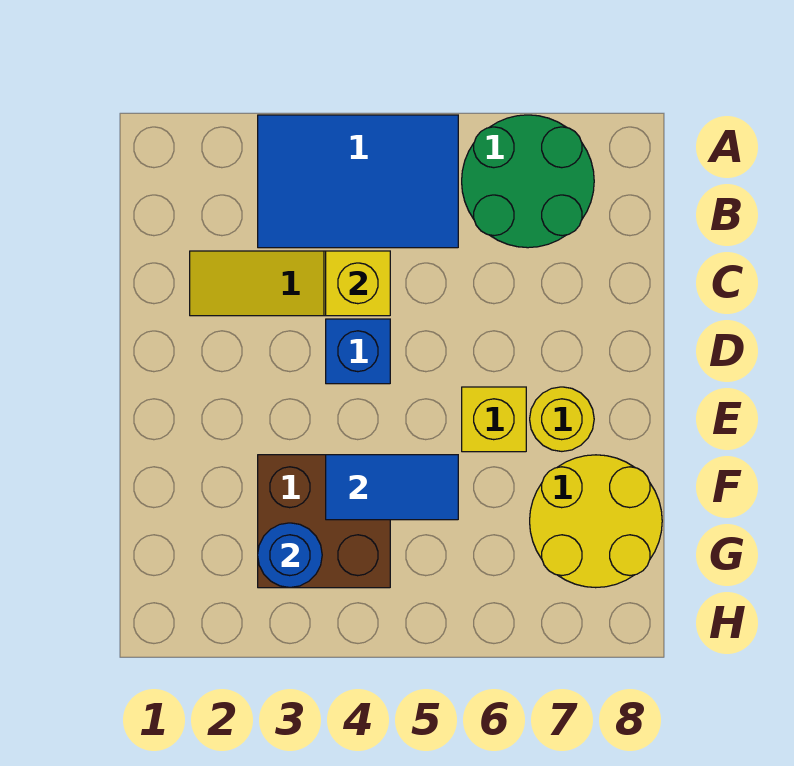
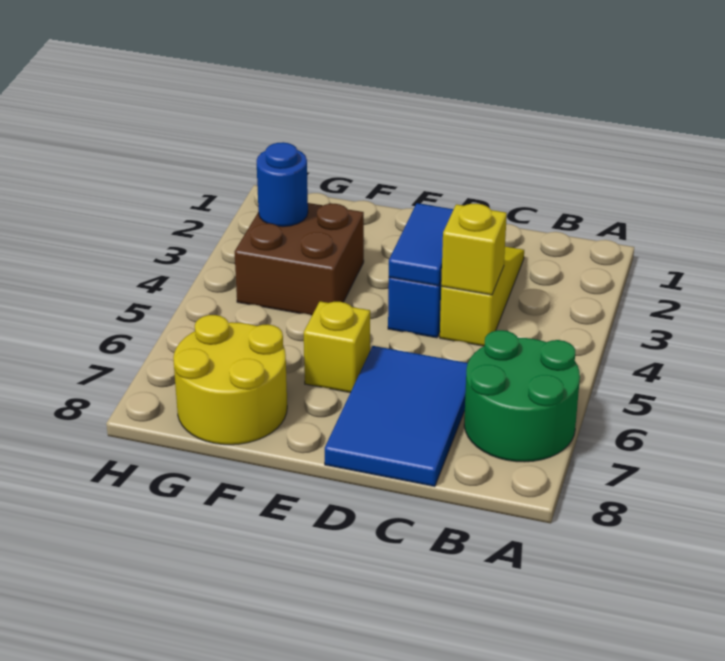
blue tile A3:B5 level 1 -> blue tile C6:D8 level 1
yellow round brick E7 level 1 -> none
blue tile F4:F5 level 2 -> blue tile D3:D4 level 2

